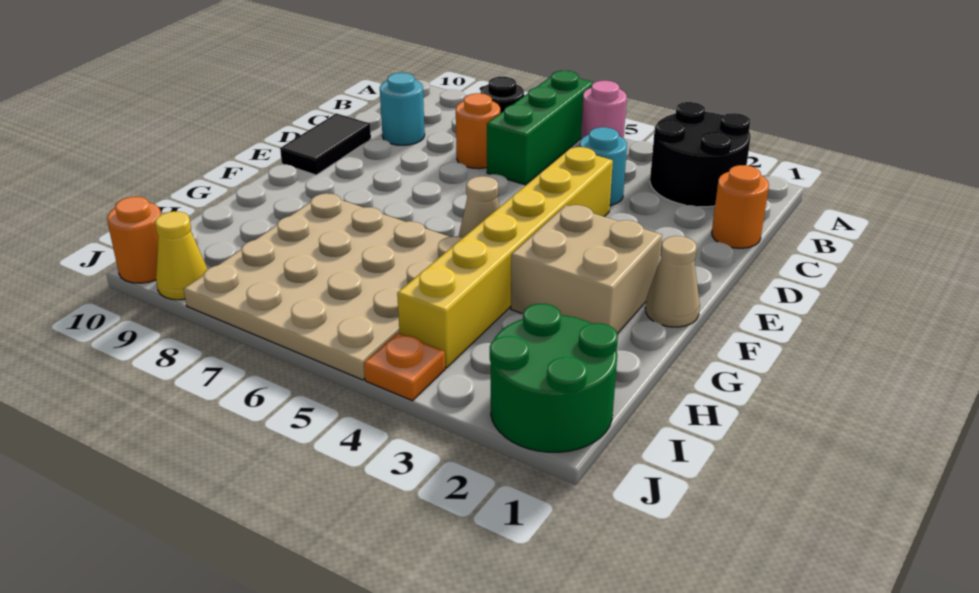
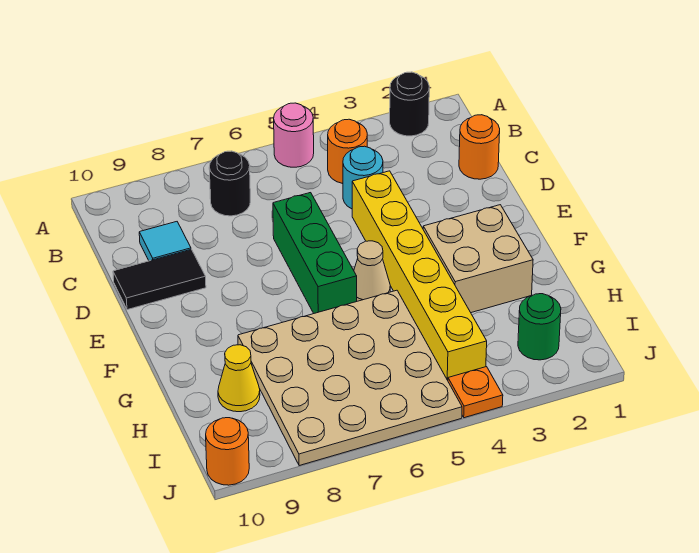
black round brick A2:B3 level 1 -> black round brick A2 level 1
green brick A6:C6 level 1 -> green brick D6:F6 level 1
orange round brick C7 level 1 -> orange round brick B4 level 1
cyan round brick C9 level 1 -> cyan tile C9 level 1
black tile D10:E10 level 1 -> black tile D9:D10 level 1
tan cone F1 level 1 -> none
green round brick I1:J2 level 1 -> green round brick I2 level 1
yellow cone J9 level 1 -> yellow cone H9 level 1

